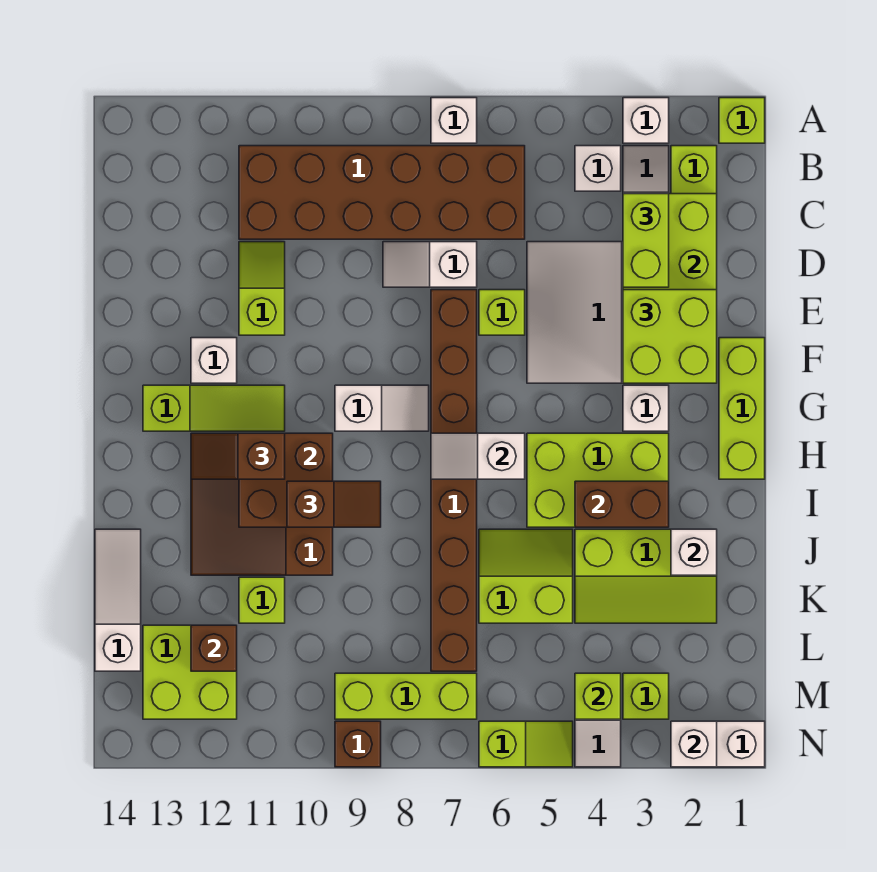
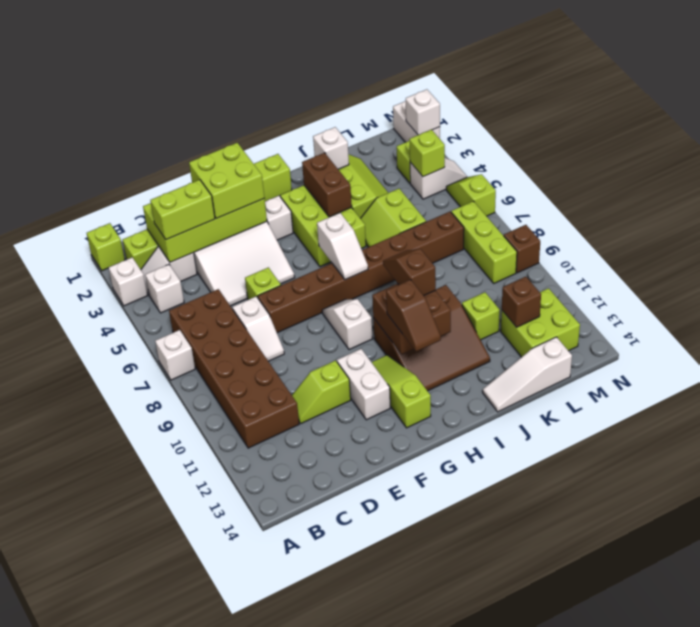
white brick F12 level 1 -> white brick F11:F12 level 1

